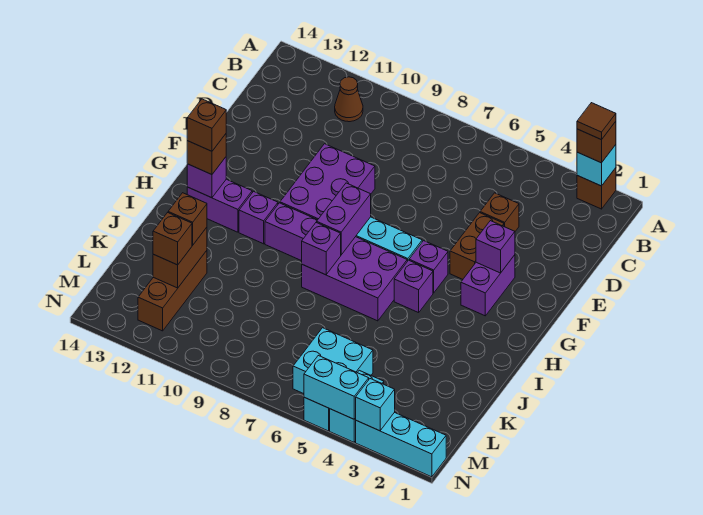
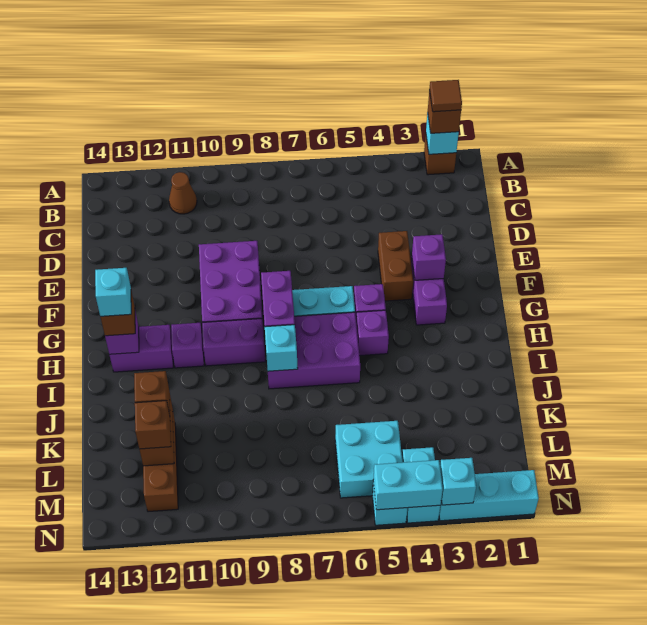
brown brick D4 level 1 -> none
brown brick H13 level 4 -> cyan brick H13 level 4
purple brick I8 level 2 -> cyan brick I8 level 2

